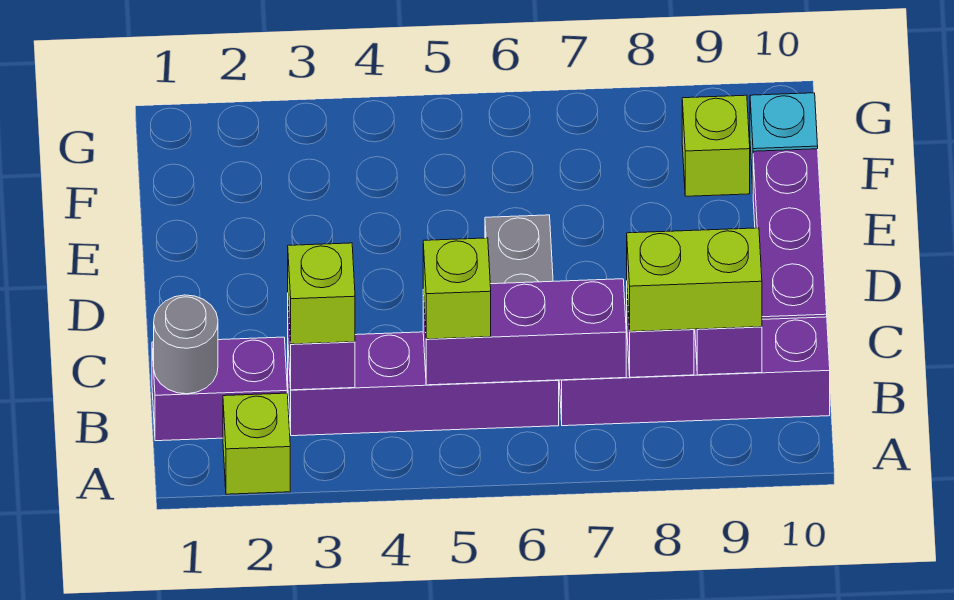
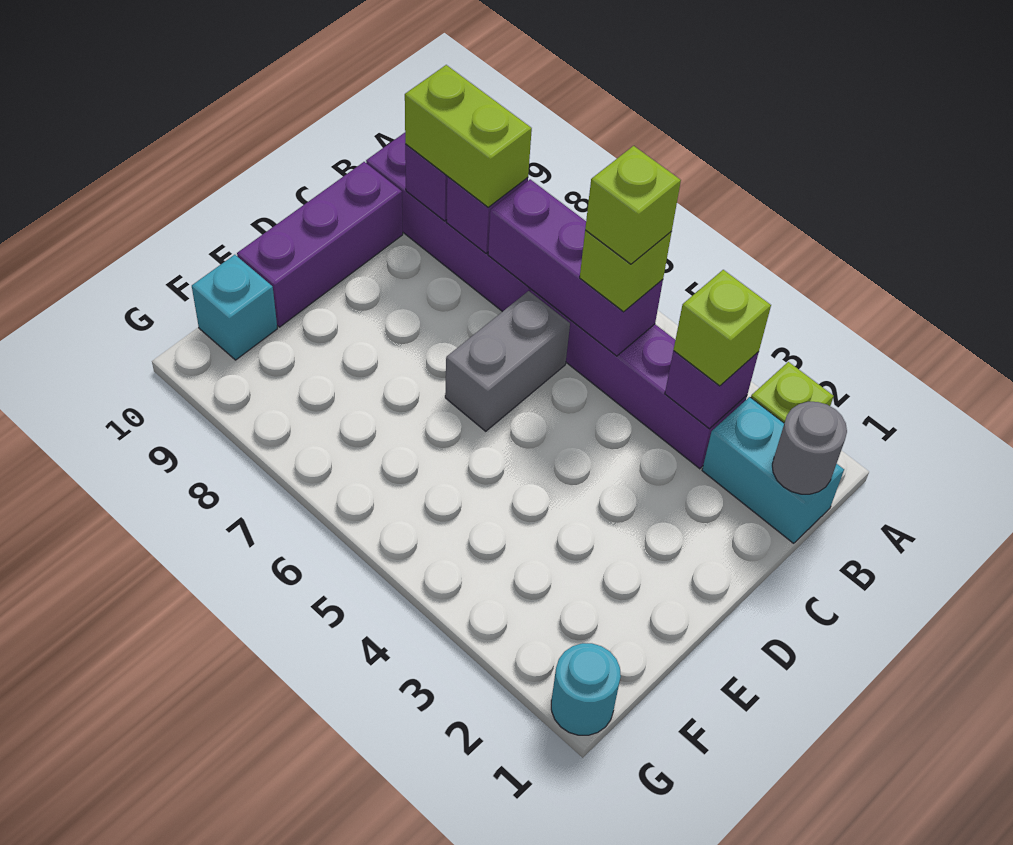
purple brick B1:B2 level 1 -> cyan brick B1:B2 level 1
lime brick F9 level 1 -> lime brick B5 level 4
none -> cyan round brick G1 level 1

